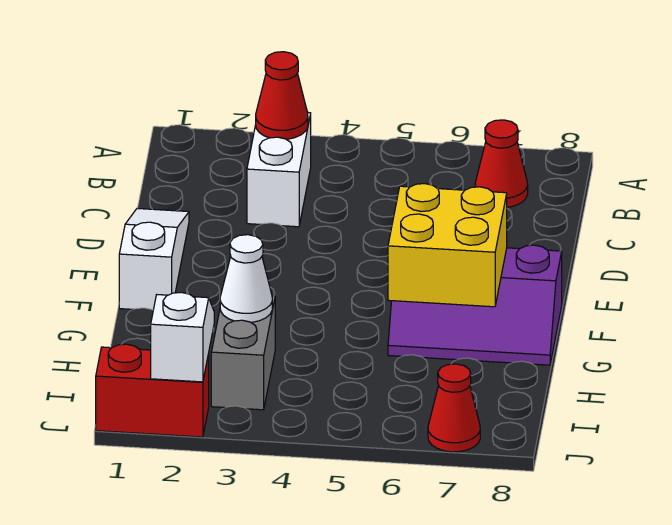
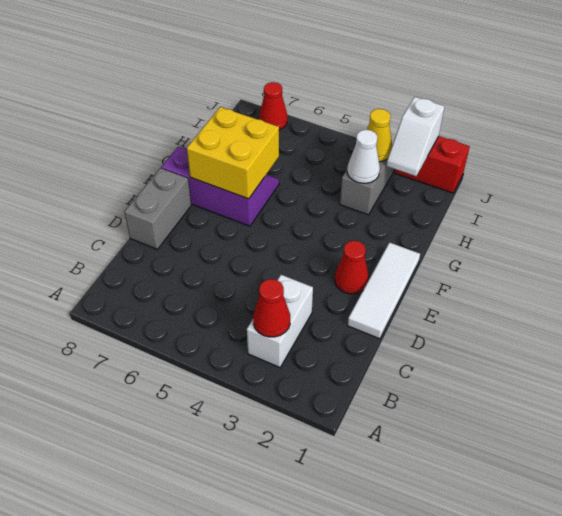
red cone B7 level 1 -> red cone E2 level 1
white slope D1:F1 level 1 top F -> white tile D1:F1 level 1
none -> grey brick D8:E8 level 1
none -> yellow cone I3 level 2

